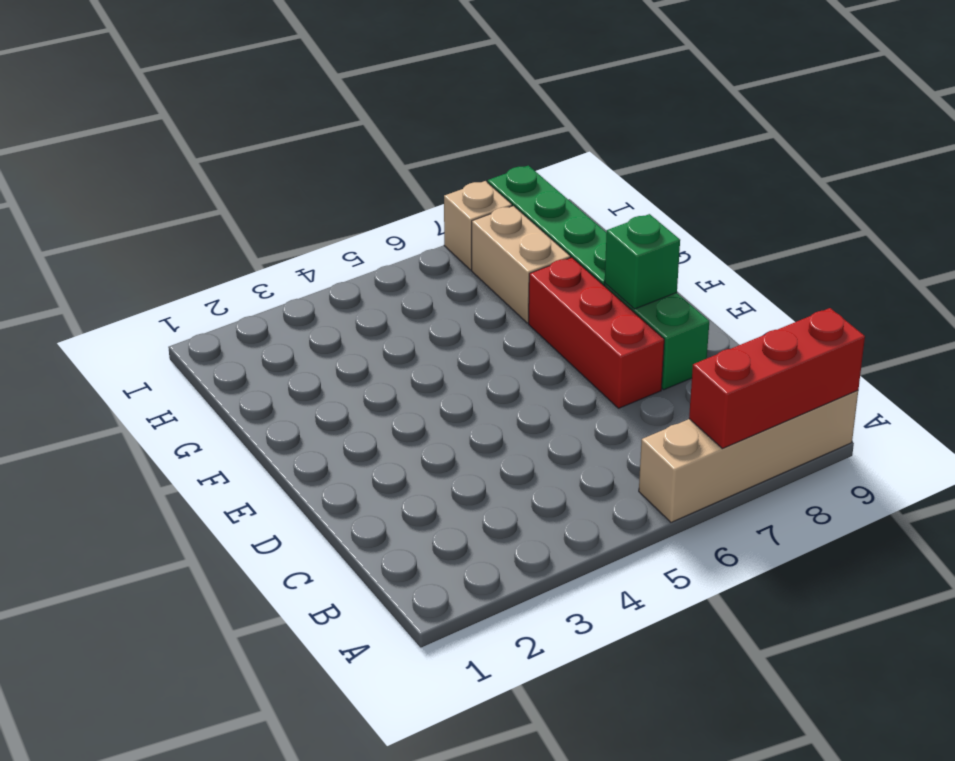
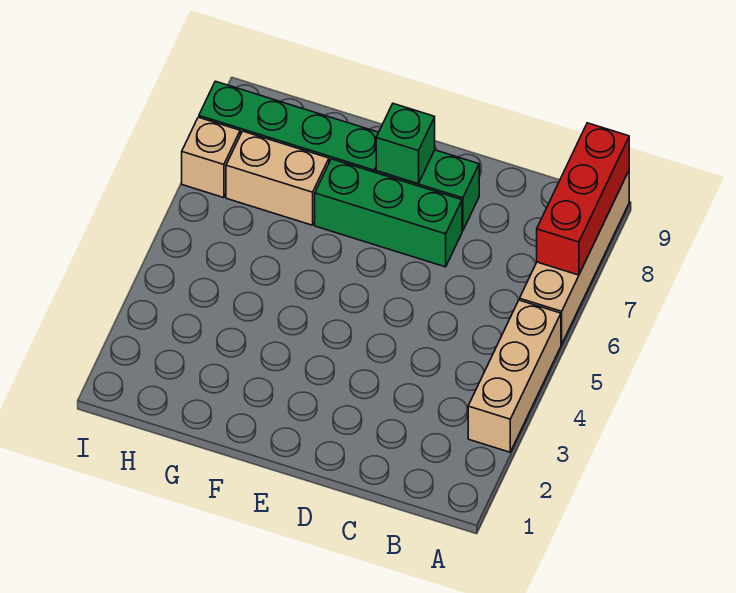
none -> tan brick A3:A5 level 1
red brick D7:F7 level 1 -> green brick D7:F7 level 1

